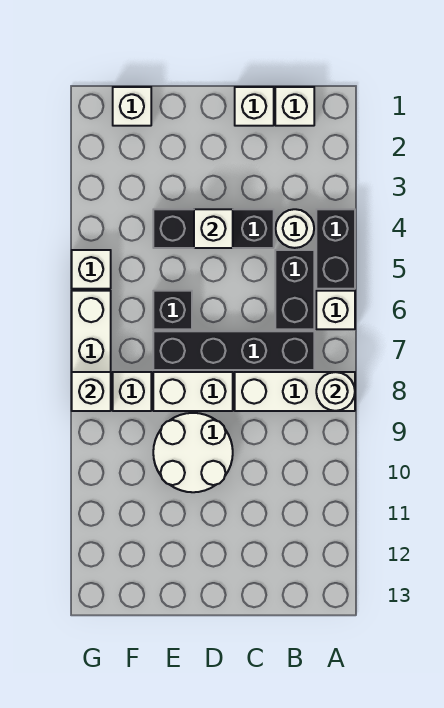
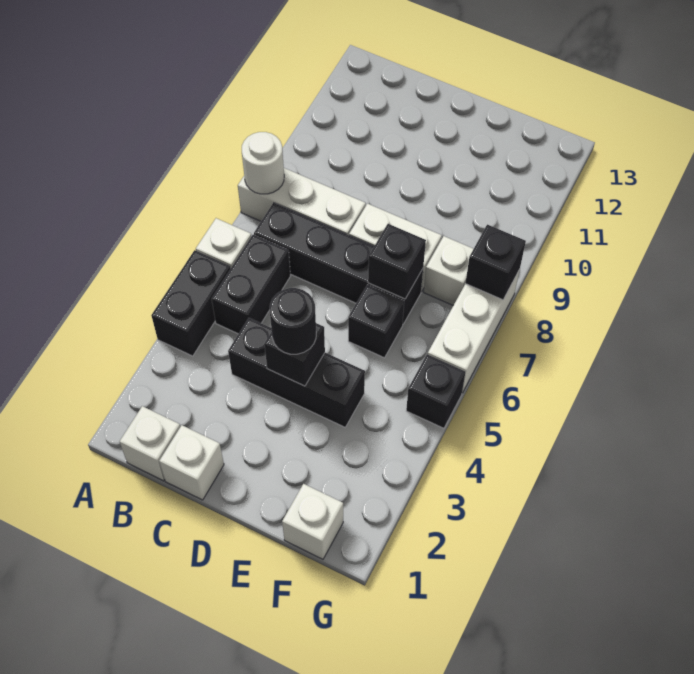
white round brick B4 level 1 -> none
white brick D4 level 2 -> black brick D4 level 2
none -> black round brick D4 level 3
white round brick D9:E10 level 1 -> none
none -> black brick E7 level 2
white brick G5 level 1 -> black brick G5 level 1
white brick G8 level 2 -> black brick G8 level 2

